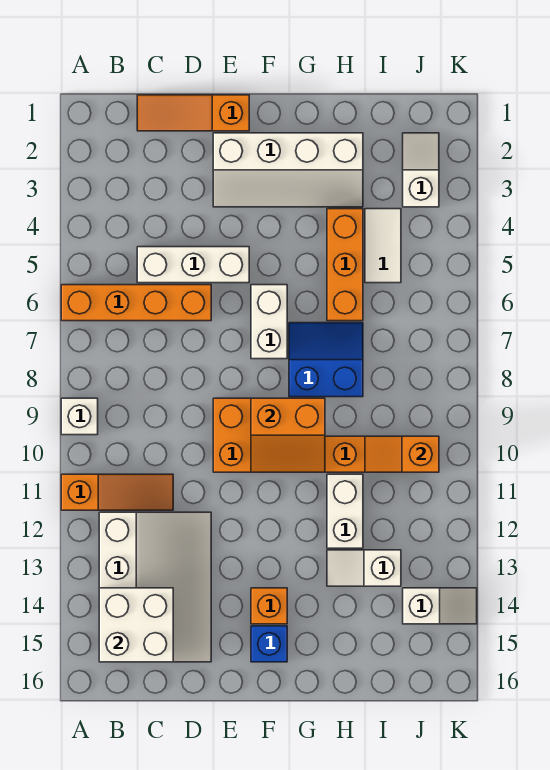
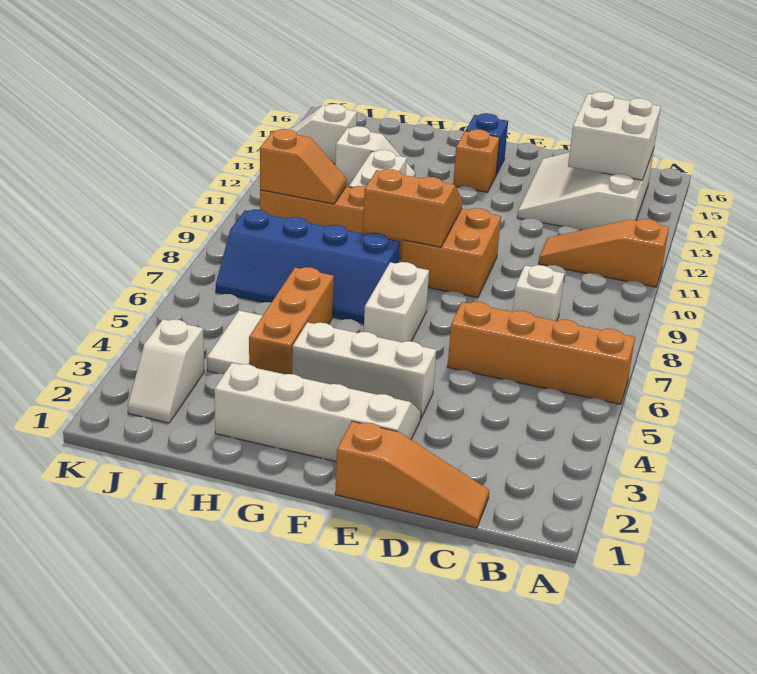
white brick A9 level 1 -> white brick C8 level 1
white slope B12:D15 level 1 top B -> white slope B13:D15 level 1 top B
white brick C5:E5 level 1 -> white brick E4:G4 level 1
blue slope G7:H8 level 1 top 8 -> blue slope G7:J8 level 1 top 8

